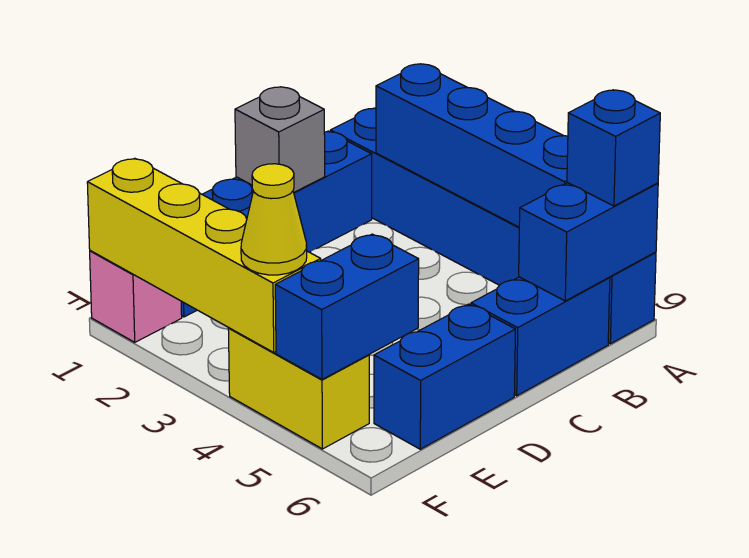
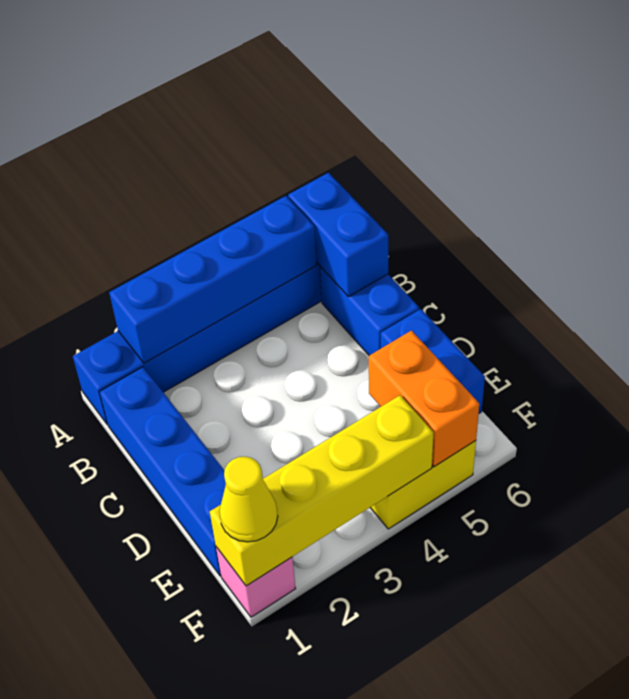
blue brick A6 level 3 -> none
grey brick C1 level 2 -> none
blue brick E5:F5 level 2 -> orange brick E5:F5 level 2
yellow cone F4 level 3 -> yellow cone F1 level 3

